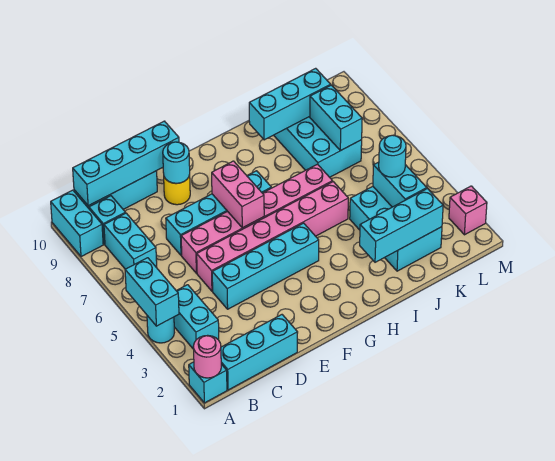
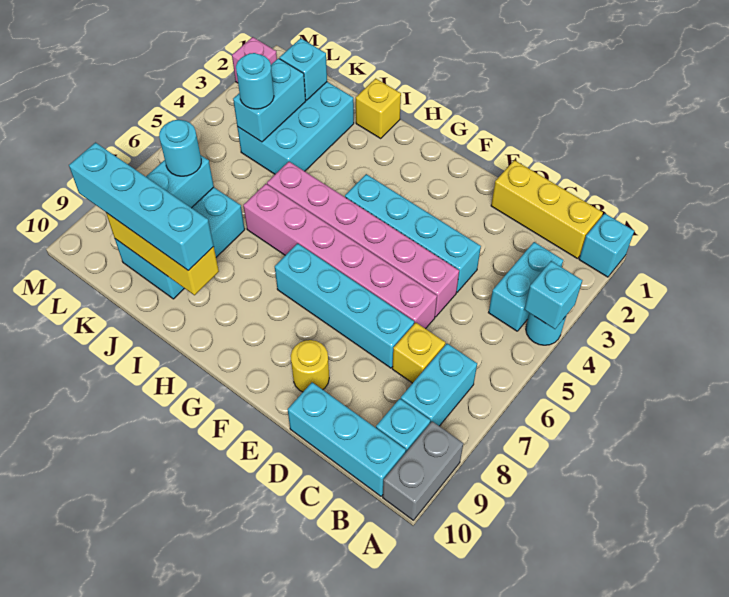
pink round brick A1 level 2 -> none
cyan brick A4:A5 level 2 -> cyan brick A4 level 2
cyan brick A9:A10 level 1 -> grey brick A9:A10 level 1
cyan brick B1:D1 level 1 -> yellow brick B1:D1 level 1
cyan brick B10:E10 level 2 -> cyan brick I9:L9 level 3
none -> yellow brick C7 level 1
cyan round brick E9 level 2 -> cyan round brick K7 level 3
pink brick F6:F7 level 2 -> none
none -> yellow brick I1 level 1
cyan brick I2:K2 level 2 -> cyan brick K2 level 2
cyan brick I9:K9 level 2 -> yellow brick I9:K9 level 2

